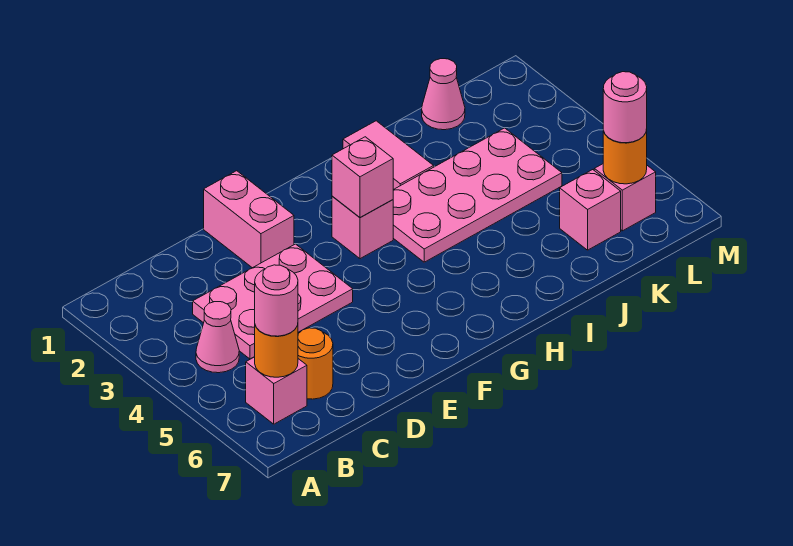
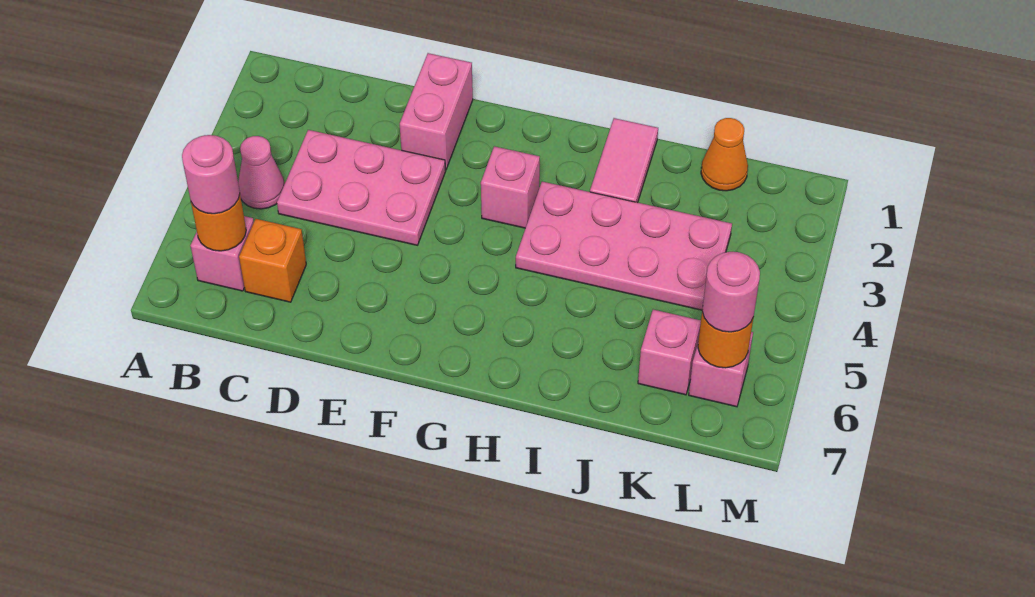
orange round brick C6 level 1 -> orange brick C6 level 1
pink brick G3 level 2 -> none
pink cone K1 level 1 -> orange cone K1 level 1

